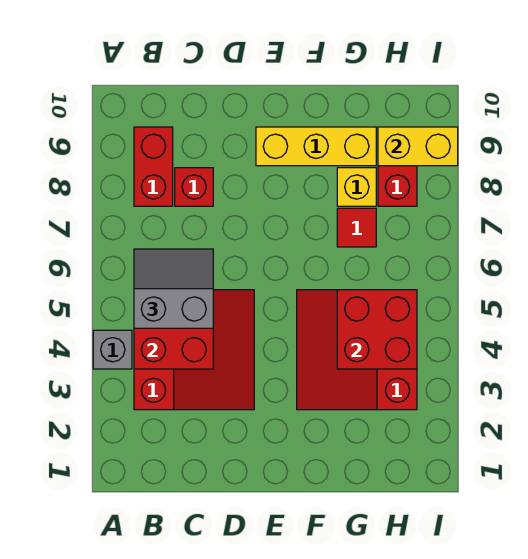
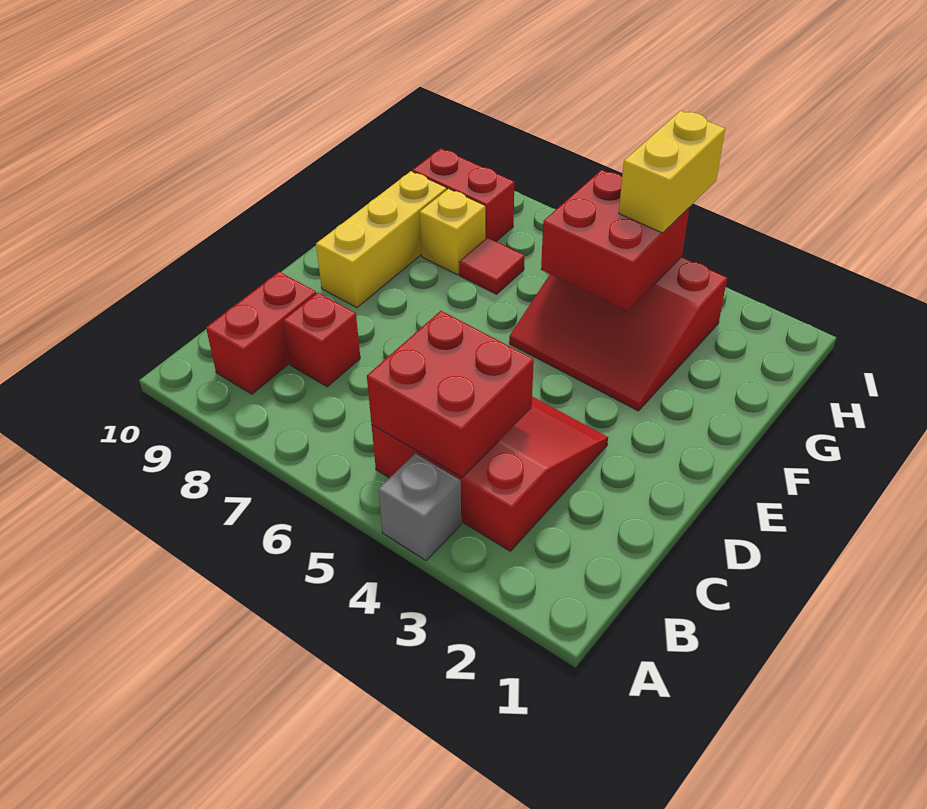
grey slope B5:C6 level 3 top 5 -> none
red brick B8:B9 level 1 -> red brick B9:C9 level 1
yellow brick H9:I9 level 2 -> yellow brick H4:I4 level 3

